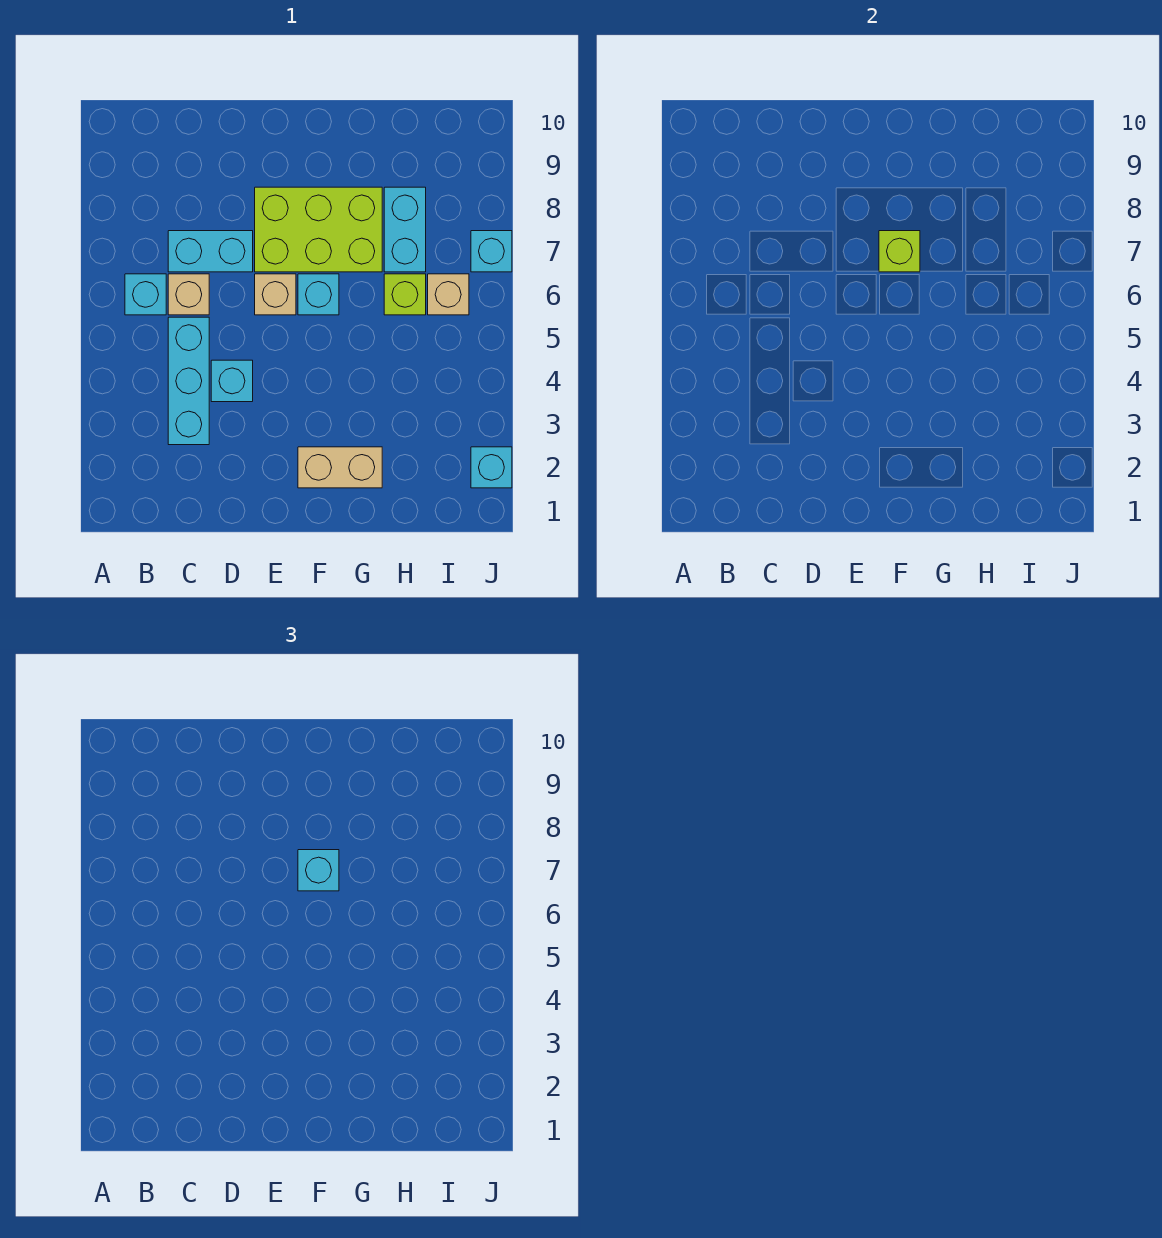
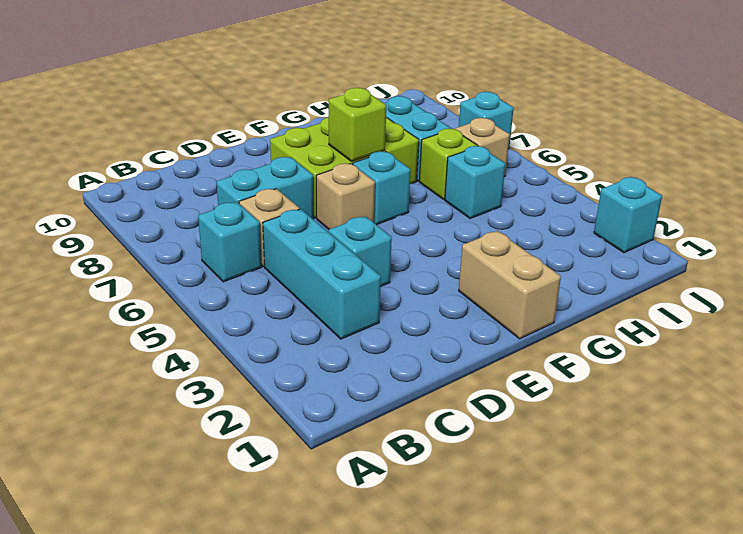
tan brick F2:G2 level 1 -> tan brick F1:F2 level 1
cyan brick F7 level 3 -> cyan brick H5 level 1

